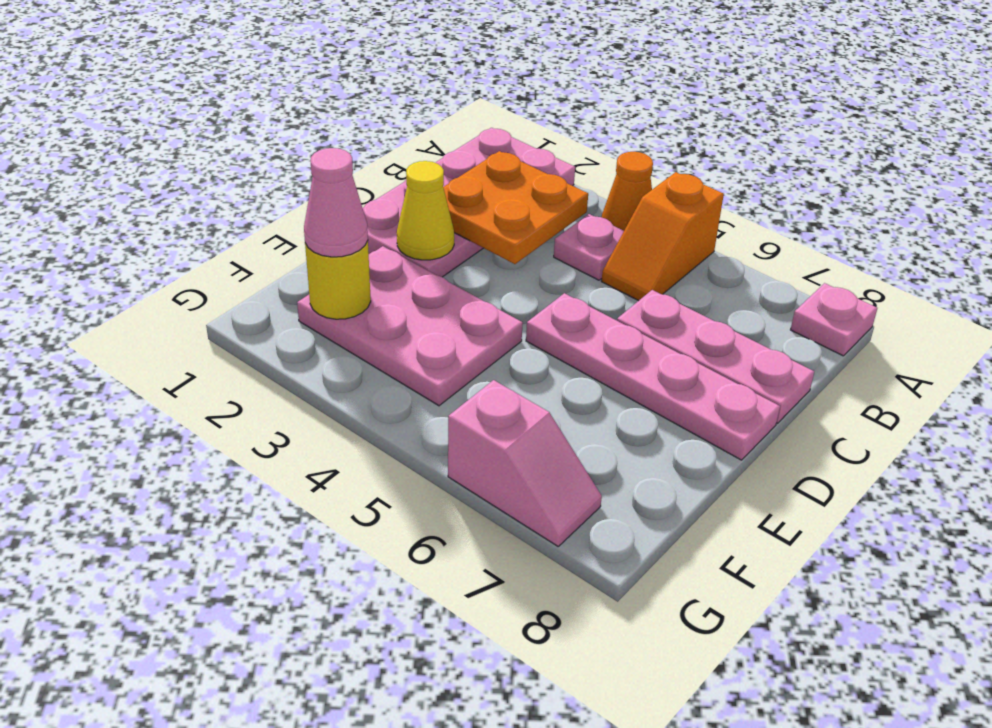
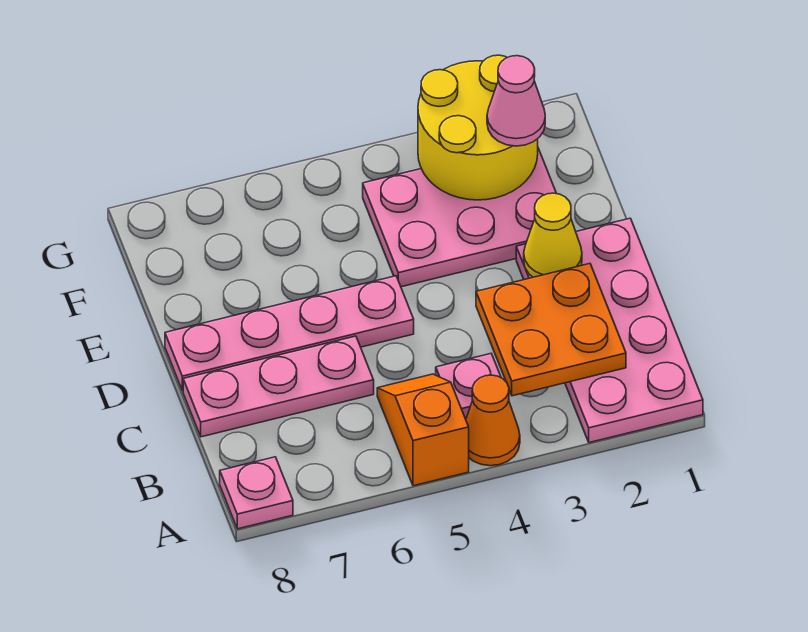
yellow round brick F2 level 2 -> yellow round brick F2:G3 level 2
pink slope G6:G7 level 1 top 6 -> none

